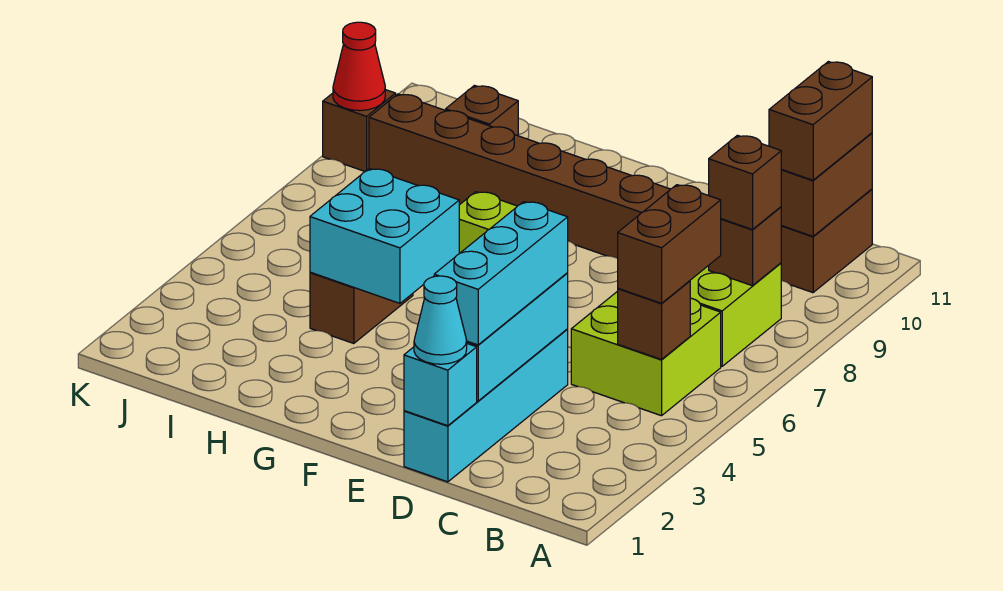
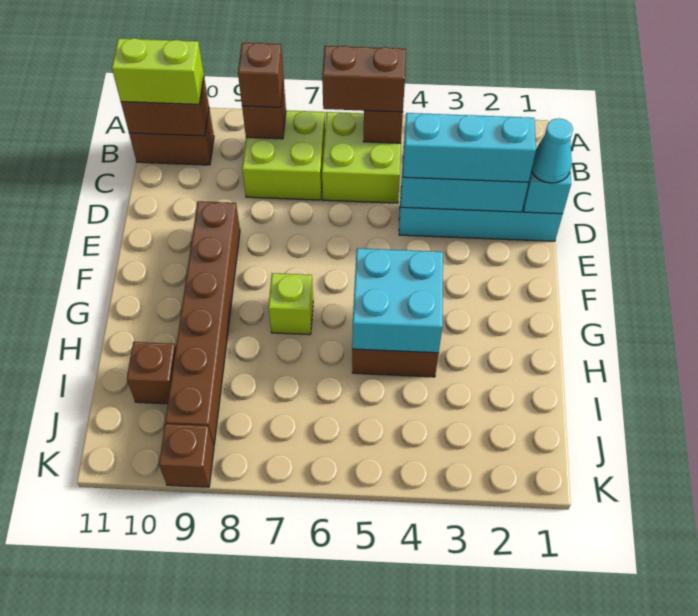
brown brick B10:B11 level 3 -> lime brick B10:B11 level 3
red cone K9 level 2 -> none

